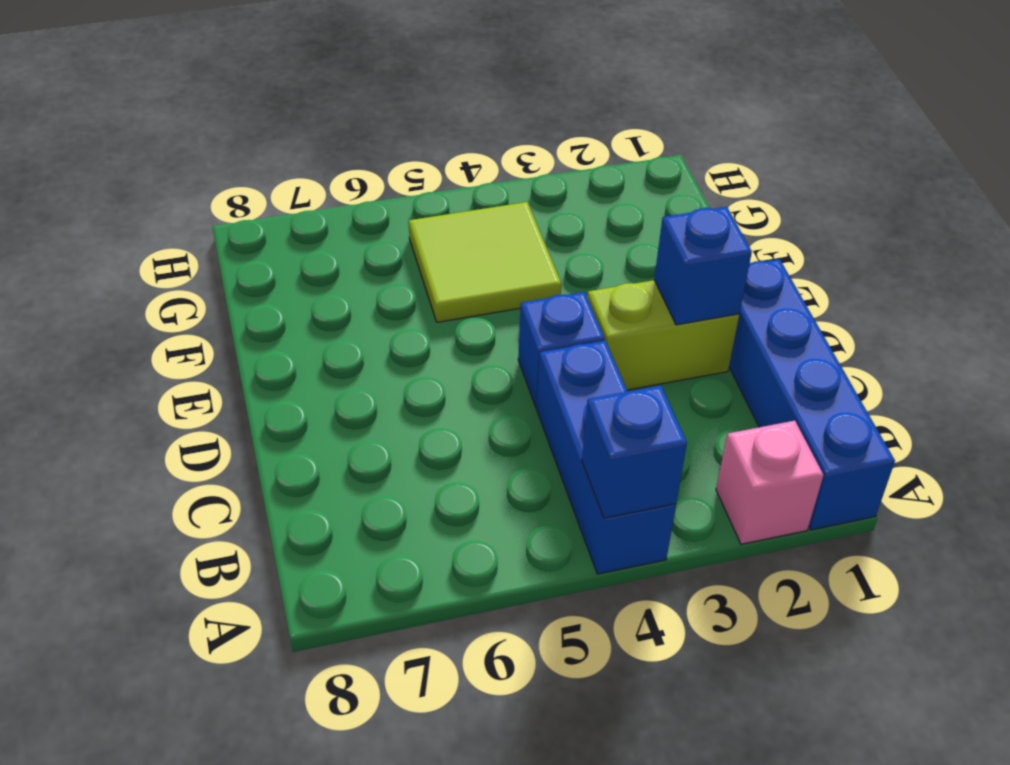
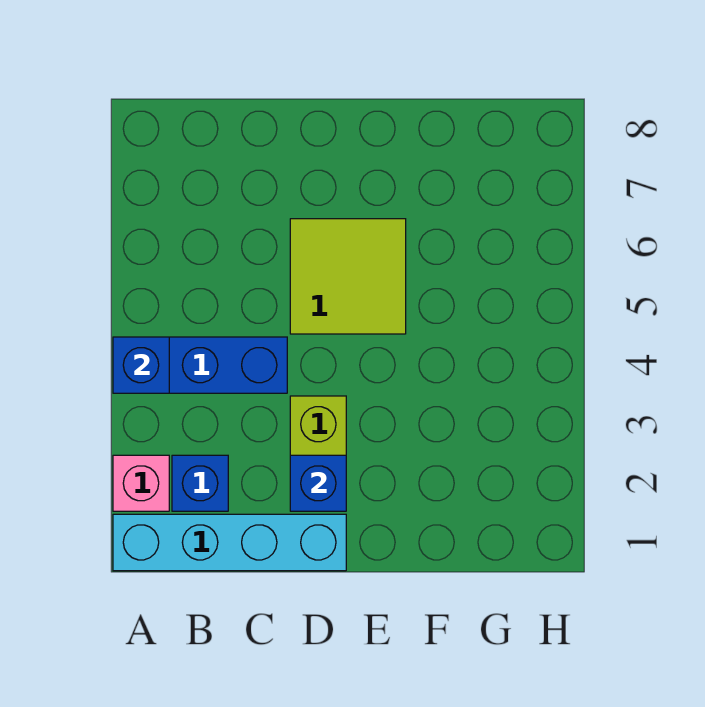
blue brick A1:D1 level 1 -> cyan brick A1:D1 level 1
blue brick D4 level 1 -> blue brick B2 level 1
lime tile F4:G5 level 1 -> lime tile D5:E6 level 1

